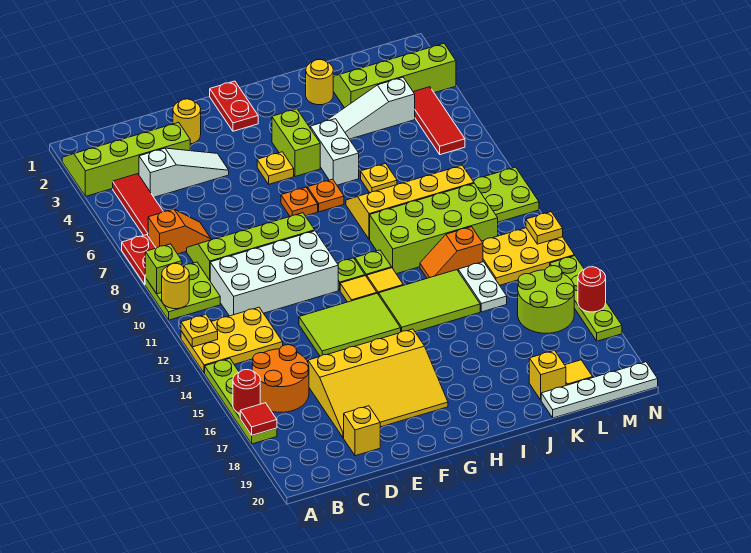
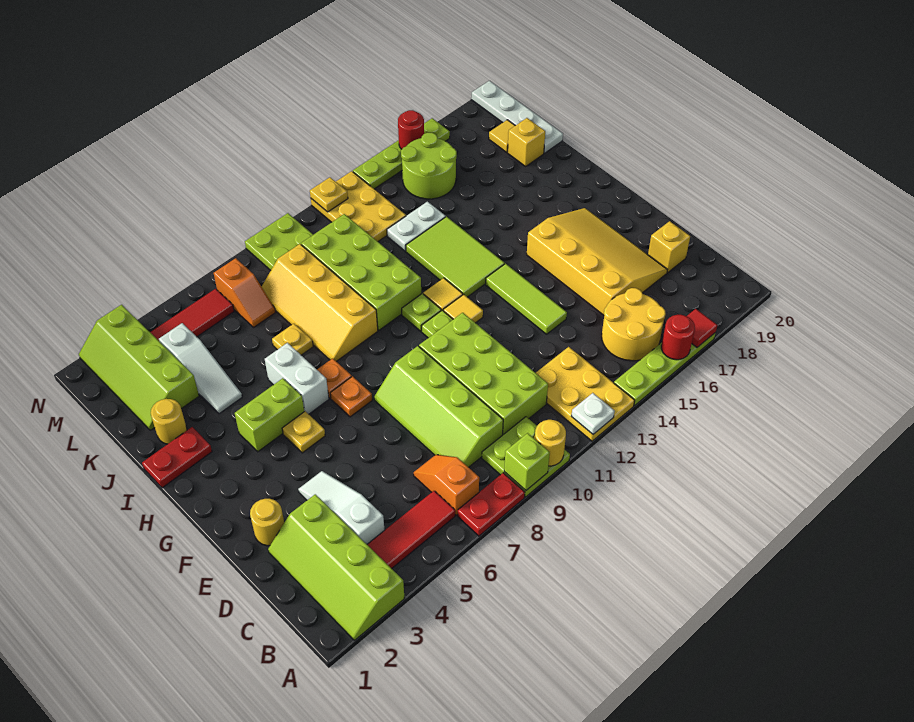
yellow plate A12 level 2 -> white plate A12 level 2
orange round brick B15:C16 level 1 -> yellow round brick B15:C16 level 1
white brick C10:F11 level 1 -> lime brick C10:F11 level 1
lime tile E13:G14 level 1 -> lime tile E14:G14 level 1
red plate G1:G2 level 1 -> red plate I1:I2 level 1
white brick I5:I6 level 1 -> white brick H6:I6 level 1
orange slope J12:K12 level 1 top K -> orange slope L7:M7 level 1 top M

